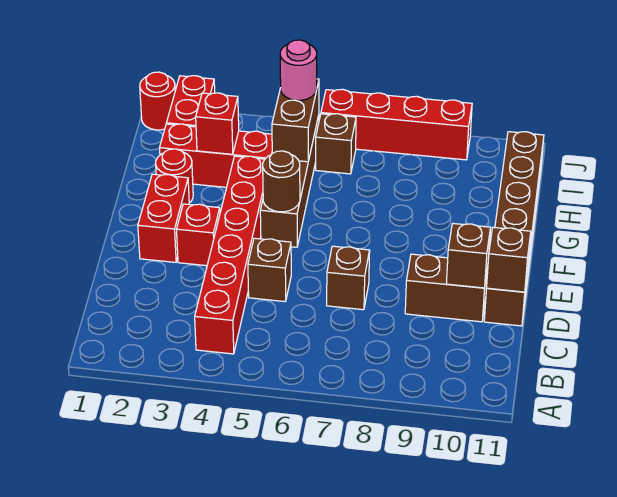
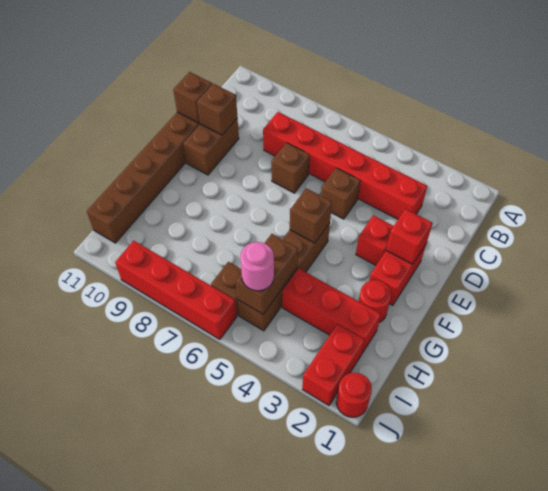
red brick B4:G4 level 1 -> red brick C3:C8 level 1
brown brick D9:D10 level 1 -> brown brick D10:E10 level 1
brown round brick F5 level 2 -> brown brick F5 level 2
red brick H3 level 2 -> red brick E2 level 2

